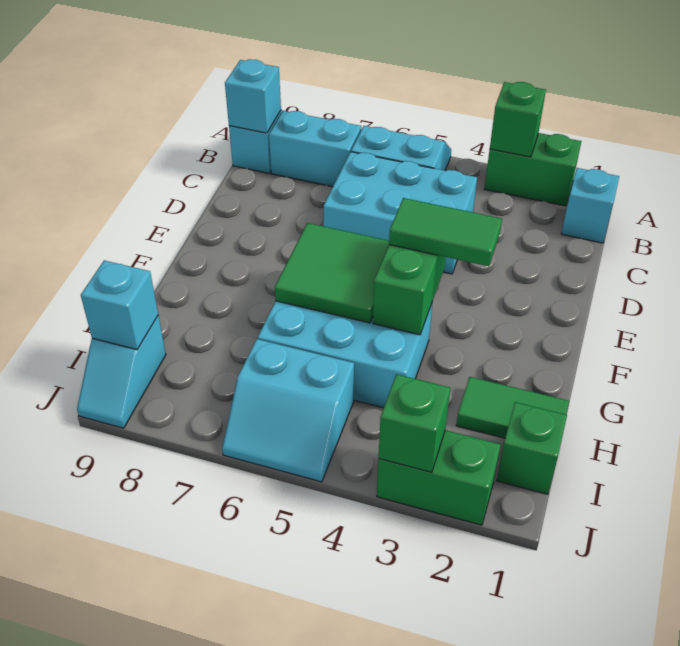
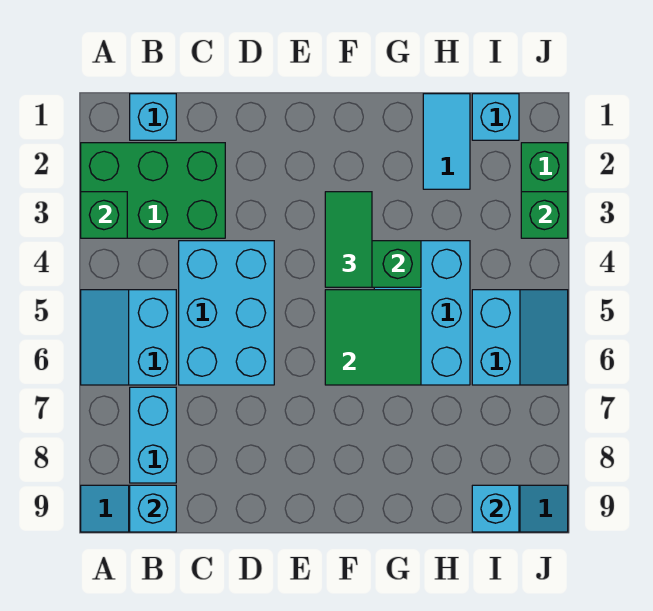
green brick A2:A3 level 1 -> green brick A2:C3 level 1
green tile H1:H2 level 1 -> cyan tile H1:H2 level 1
green brick I1 level 1 -> cyan brick I1 level 1

